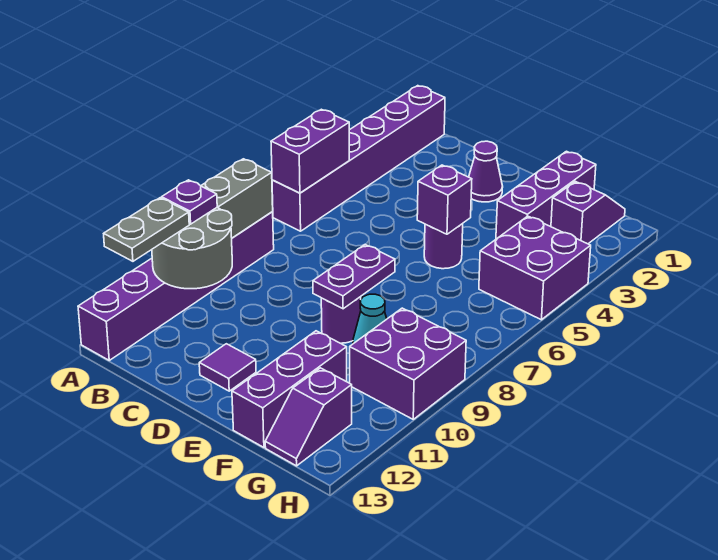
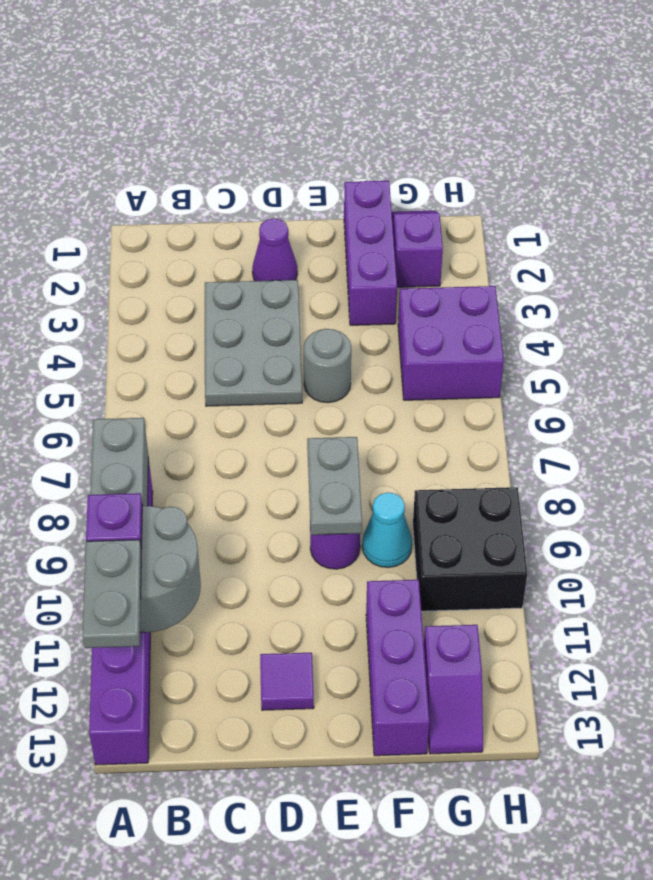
purple brick A1:A6 level 1 -> none
purple brick A5:A6 level 2 -> none
none -> grey plate C3:D5 level 1
purple round brick E5 level 1 -> grey round brick E5 level 1
purple brick E5 level 2 -> none
purple plate E8:E9 level 2 -> grey plate E8:E9 level 2
purple brick G9:H10 level 1 -> black brick G9:H10 level 1

